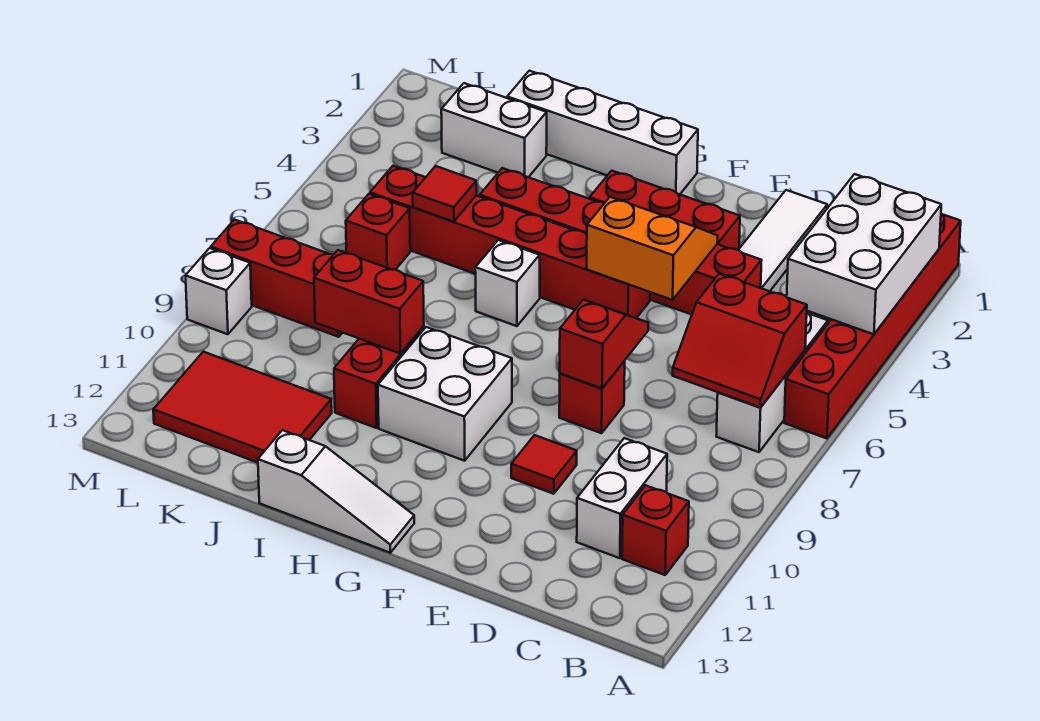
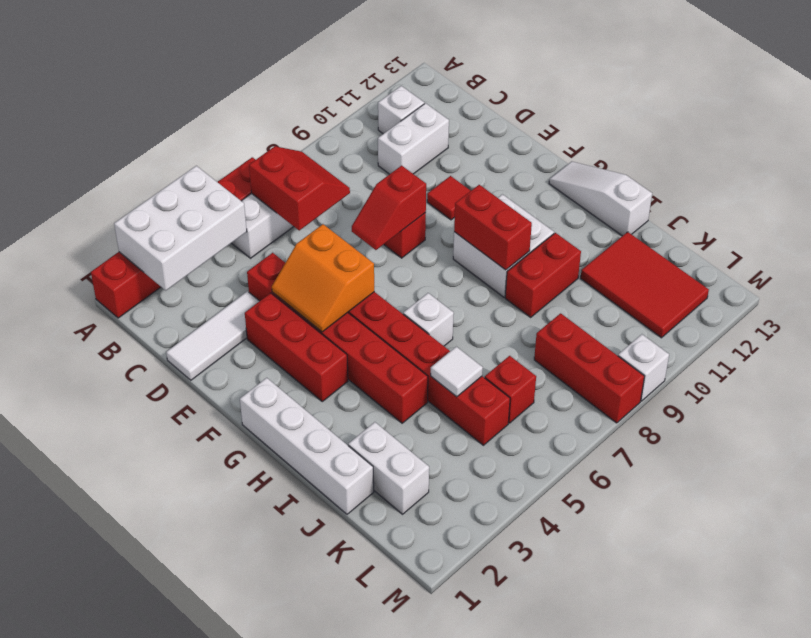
red brick B11 level 1 -> white brick B11 level 1
red brick I9:J9 level 2 -> red brick G9:H9 level 2
red tile J5 level 2 -> white tile J5 level 2

